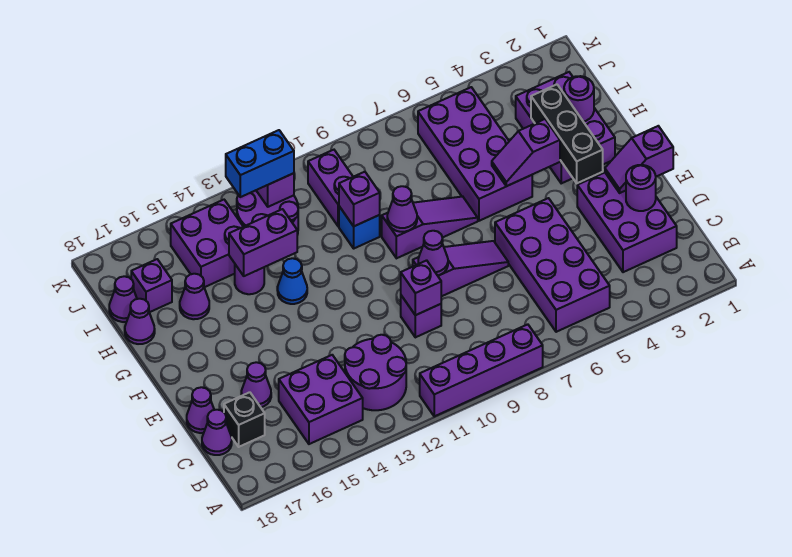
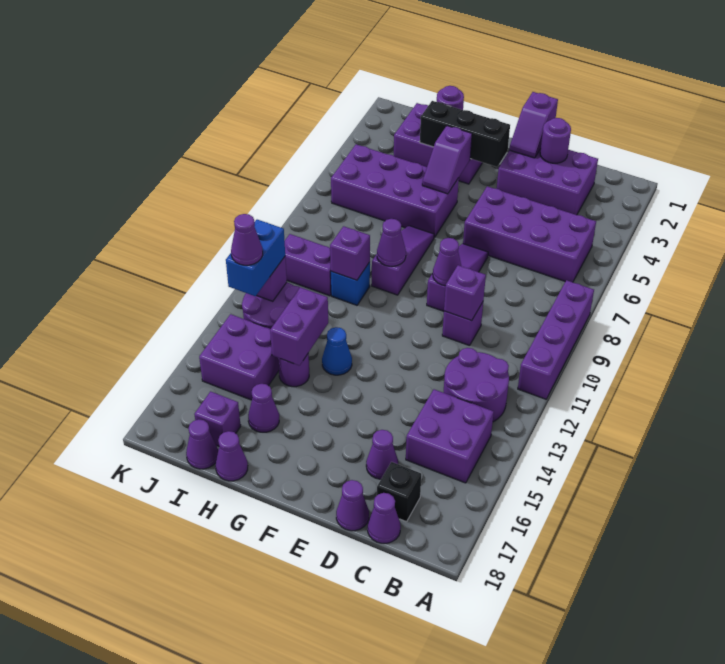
none -> purple cone J13 level 4

